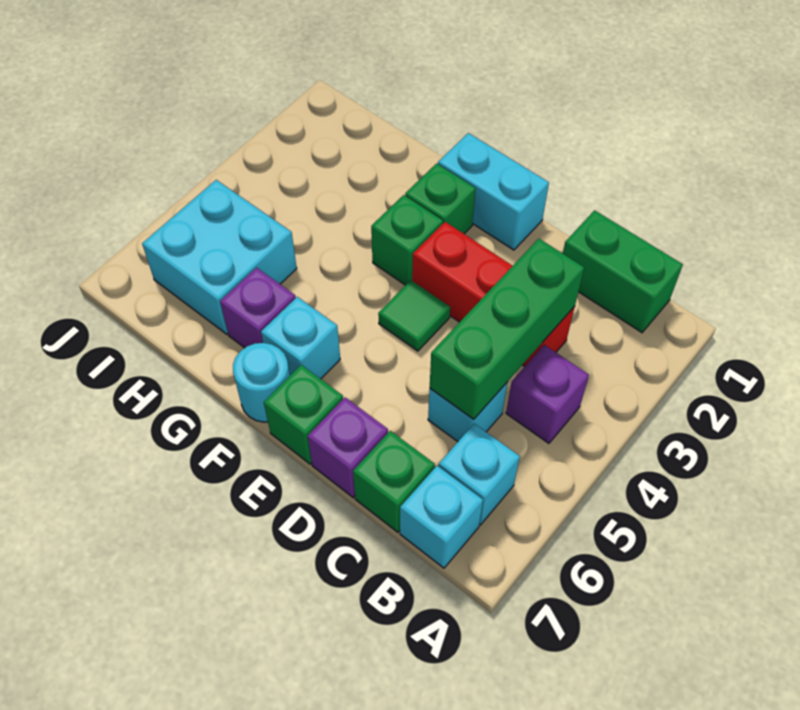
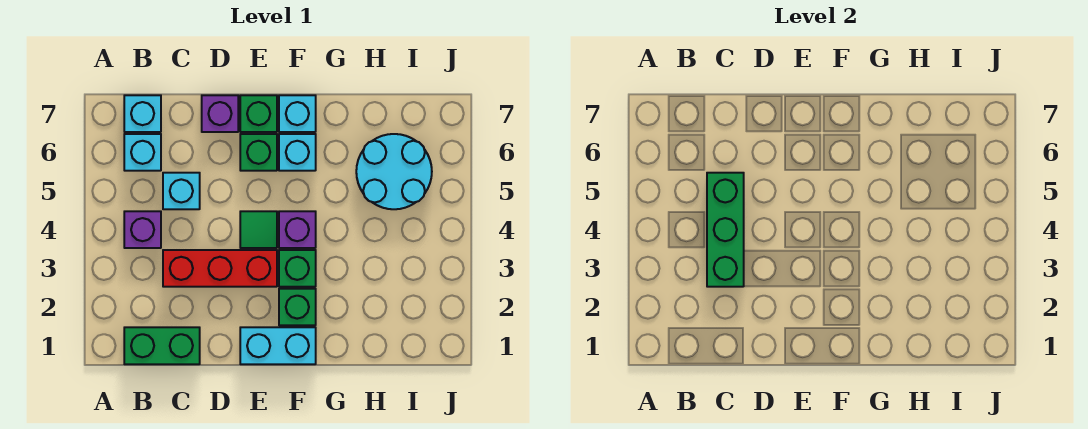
green brick C7 level 1 -> green brick E6 level 1
cyan round brick F7 level 1 -> cyan brick F7 level 1
purple brick G6 level 1 -> purple brick F4 level 1
cyan brick H5:I6 level 1 -> cyan round brick H5:I6 level 1

